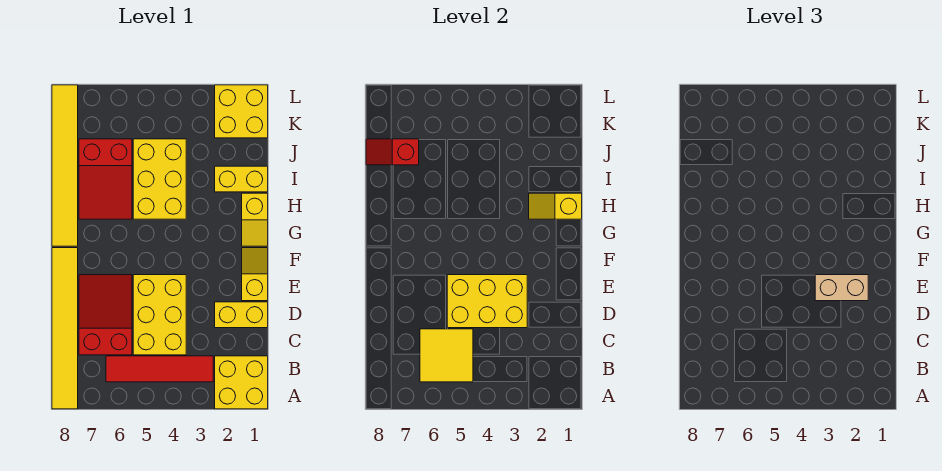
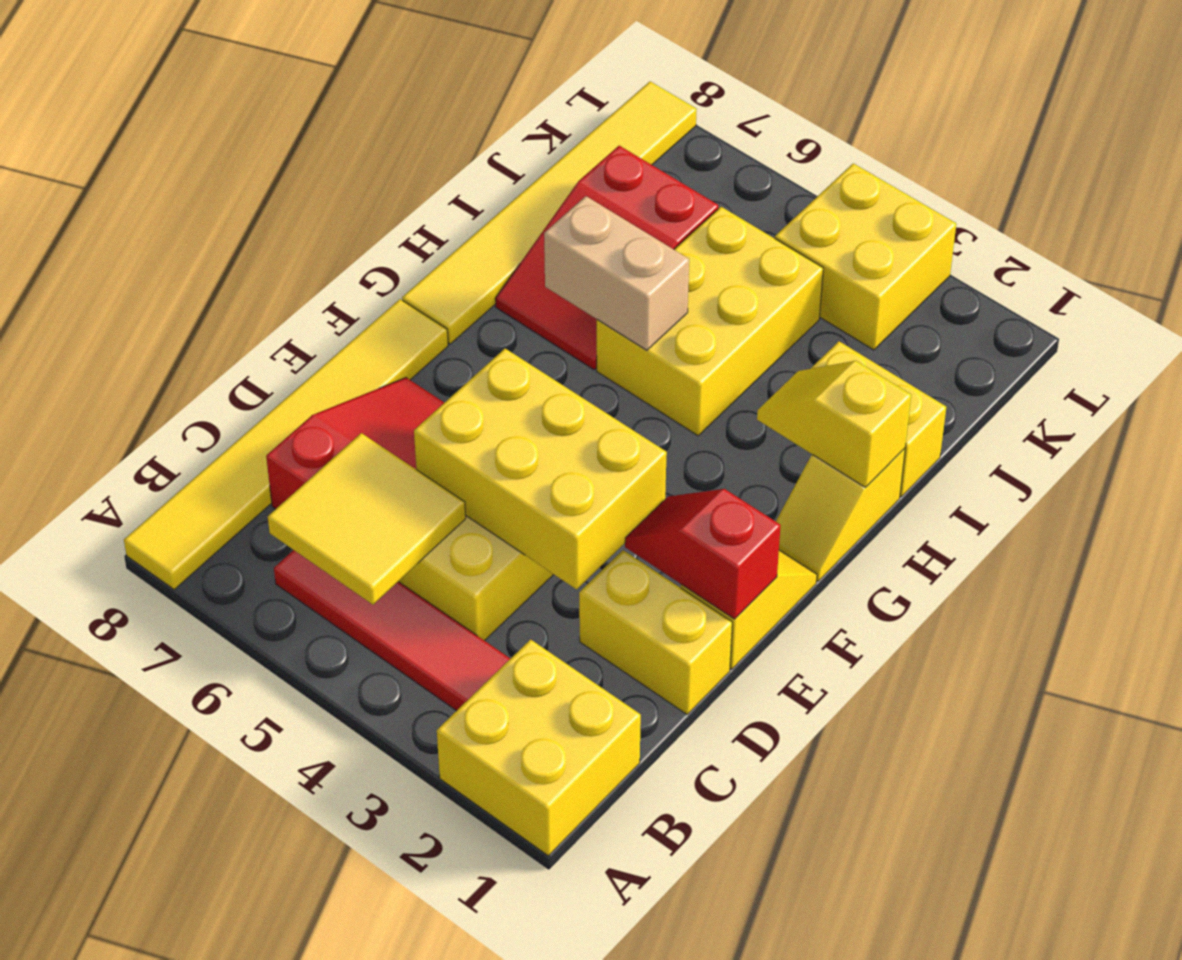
tan brick E2:E3 level 3 -> tan brick H5:H6 level 2
red slope J7:J8 level 2 top 7 -> red slope E1:E2 level 2 top 1
yellow brick K1:L2 level 1 -> yellow brick K3:L4 level 1

